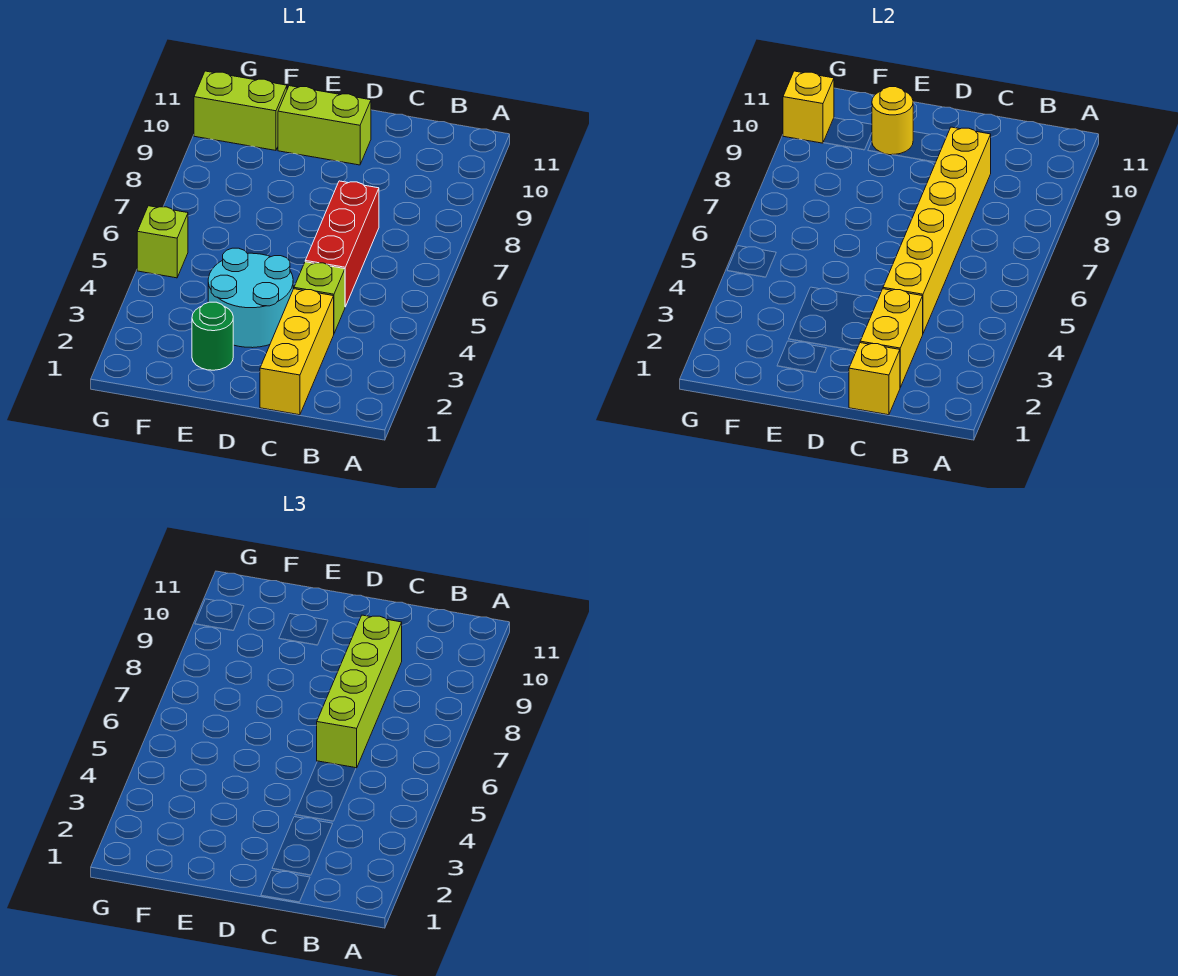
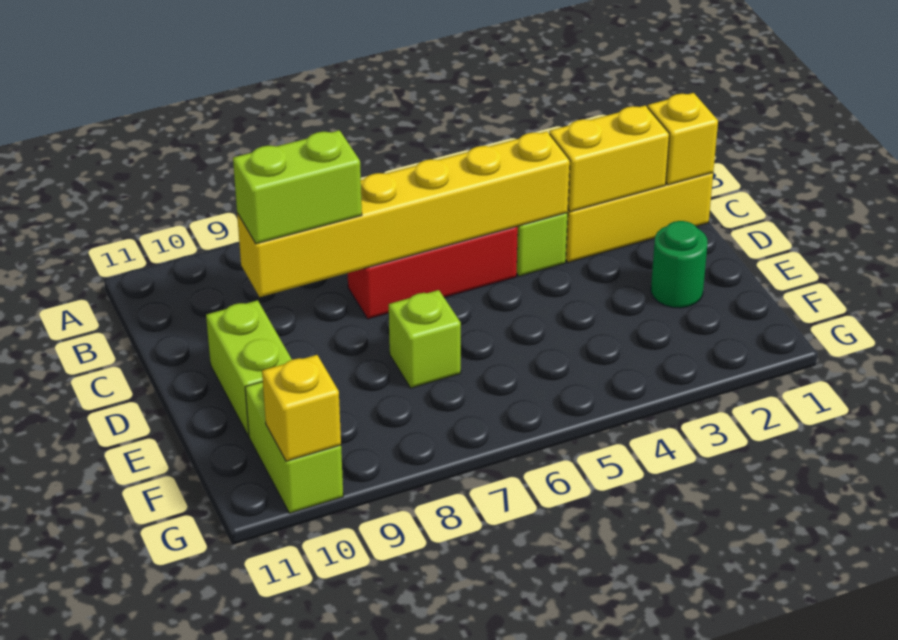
lime brick C6:C9 level 3 -> lime brick C8:C9 level 3
cyan round brick D3:E4 level 1 -> none
yellow round brick E10 level 2 -> none
lime brick G5 level 1 -> lime brick E7 level 1

